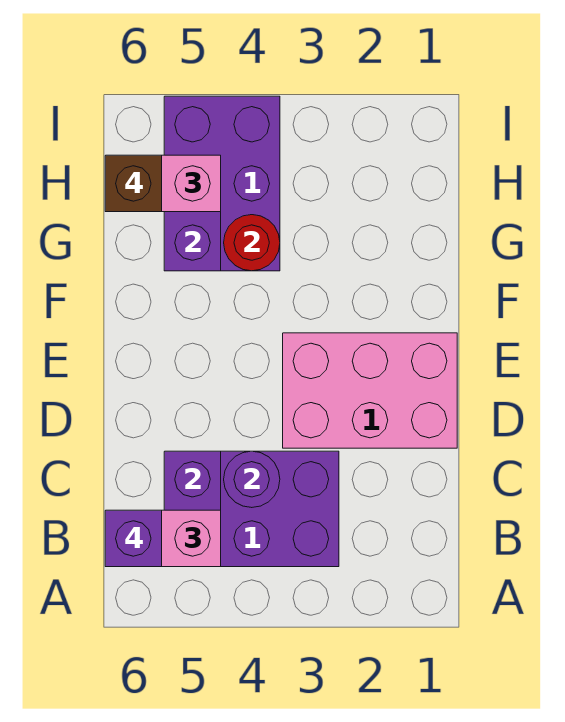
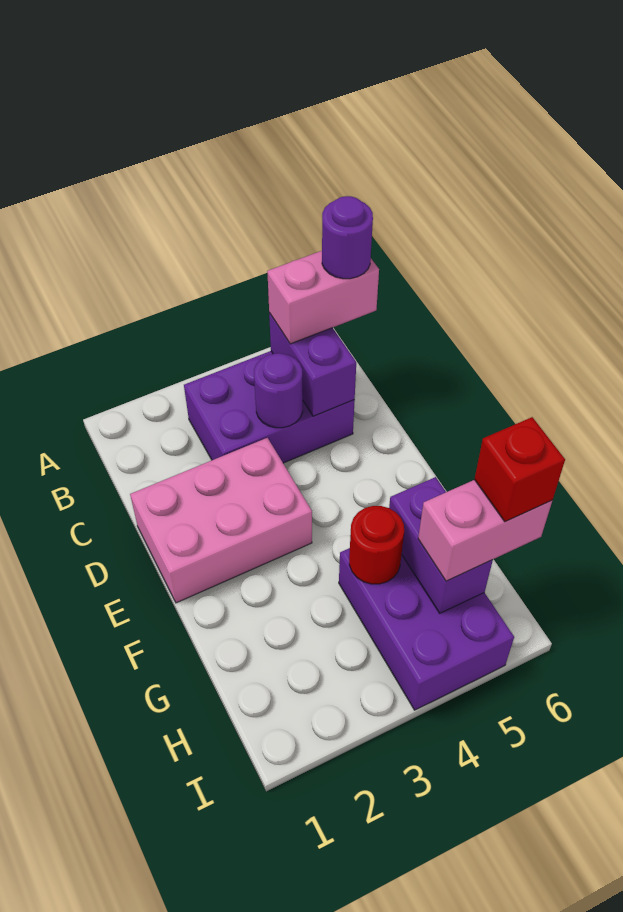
purple brick B6 level 4 -> purple round brick B6 level 4
brown brick H6 level 4 -> red brick H6 level 4

